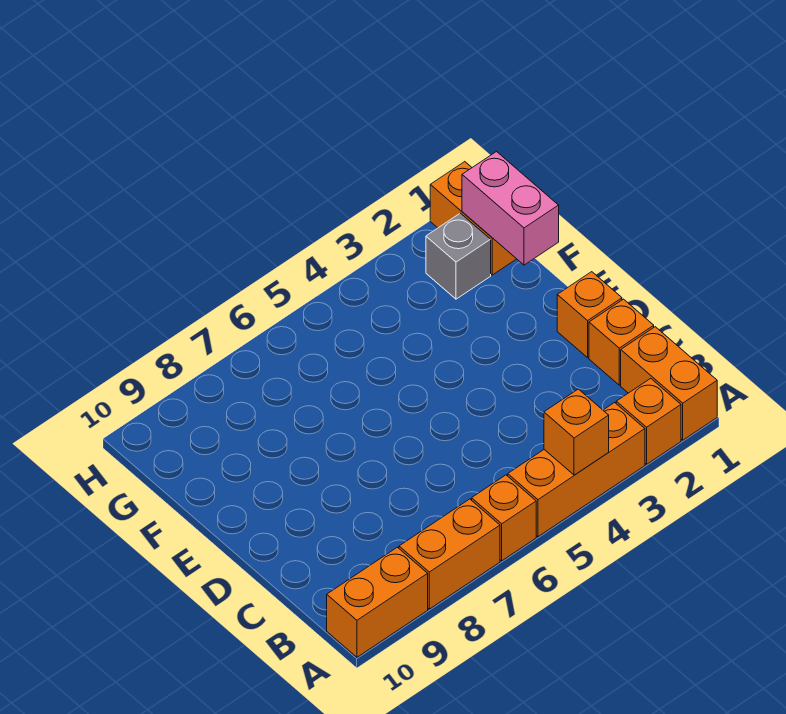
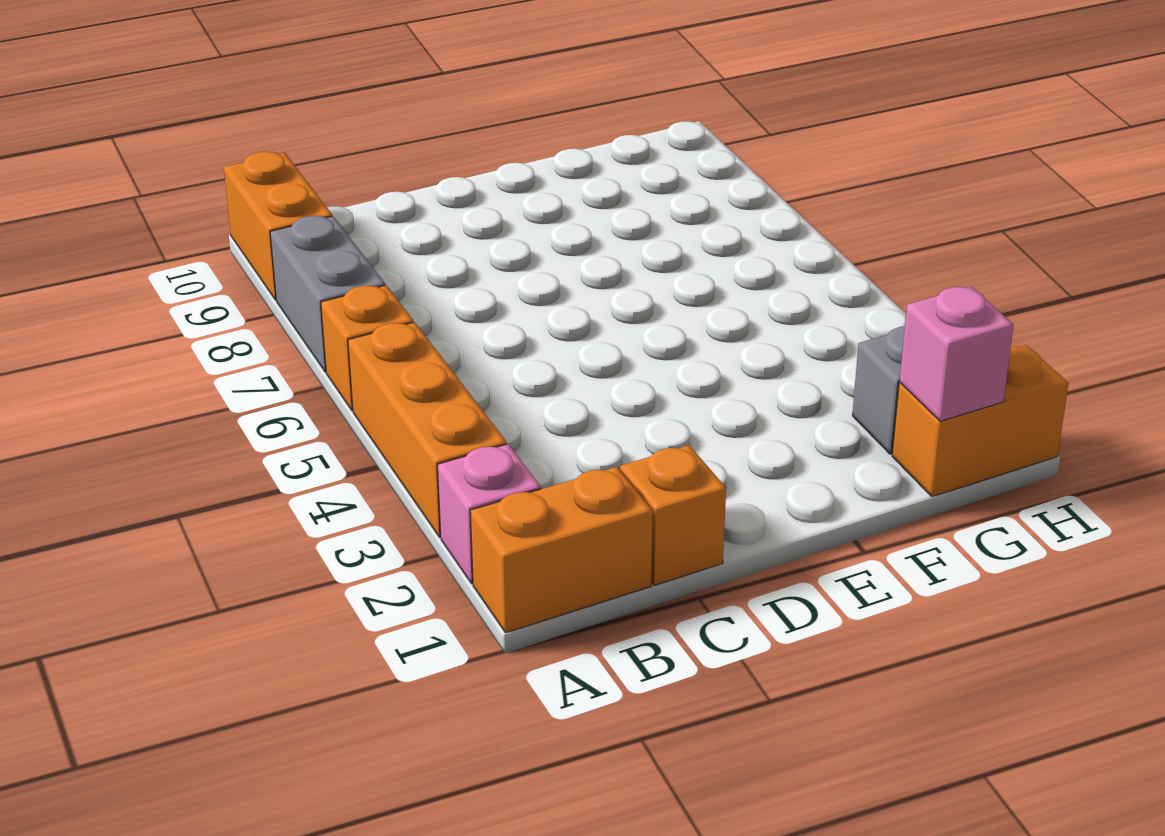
orange brick A2 level 1 -> pink brick A2 level 1
orange brick A4 level 2 -> none
orange brick A7:A8 level 1 -> grey brick A7:A8 level 1
orange brick D1 level 1 -> none
pink brick F1:G1 level 2 -> pink brick G1 level 2

